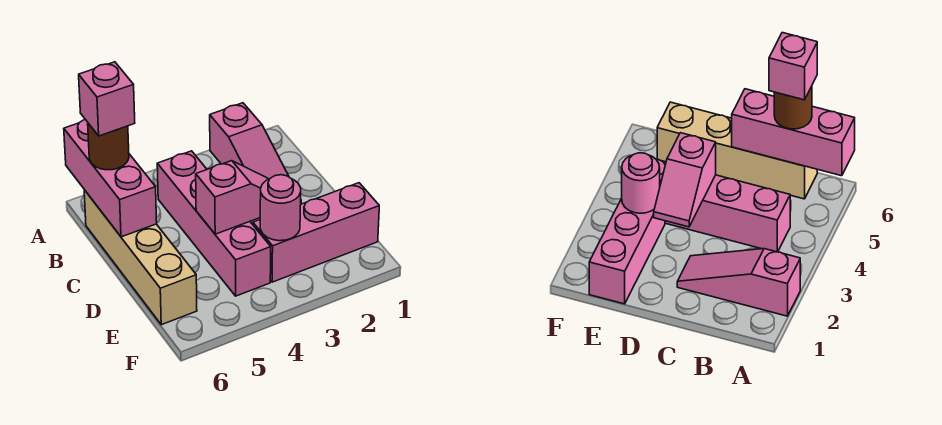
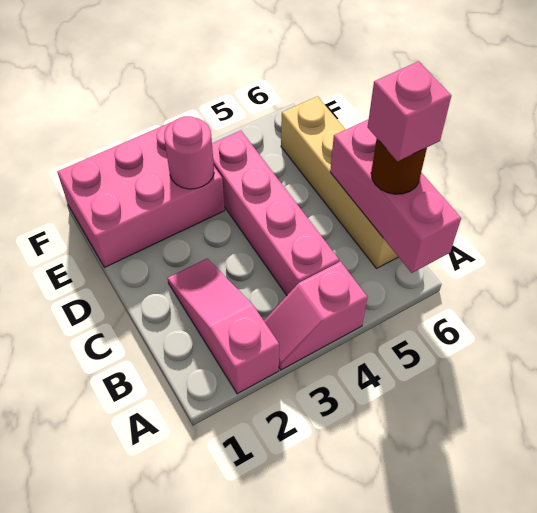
pink slope D3:D4 level 2 top 4 -> pink slope A3:A4 level 1 top 4
pink brick E1:E3 level 1 -> pink brick E1:F3 level 1

